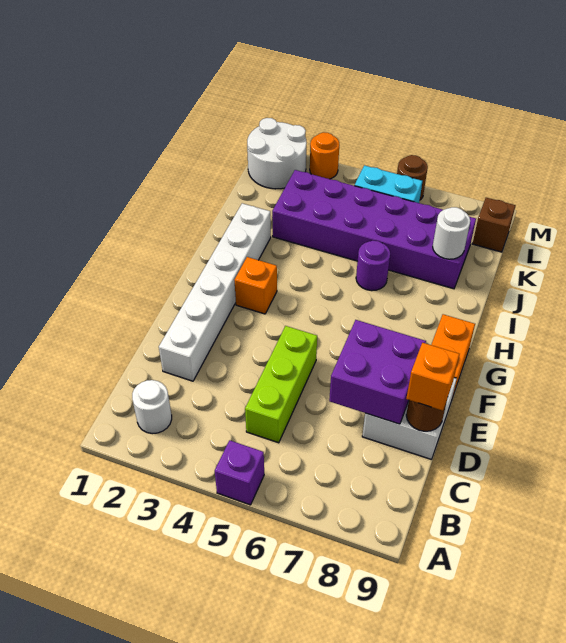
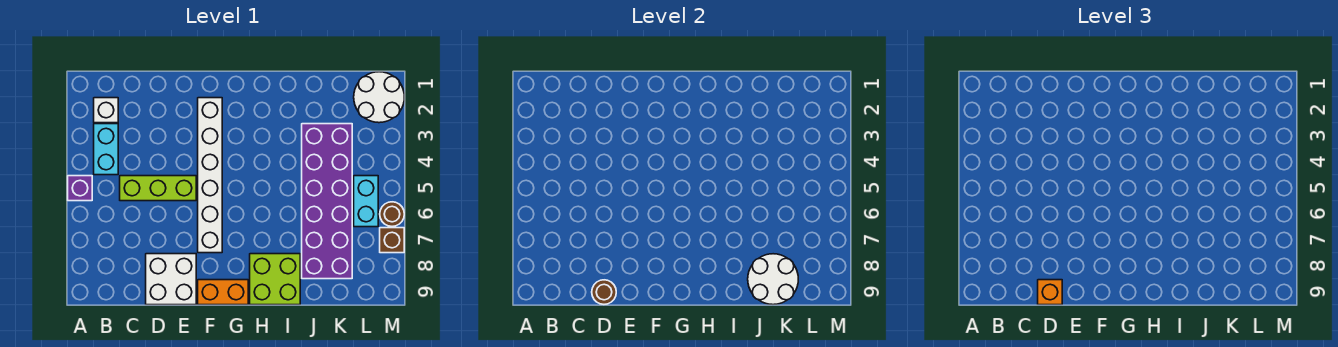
white round brick B2 level 1 -> white brick B2 level 1
none -> cyan brick B3:B4 level 1
white brick D2:I2 level 1 -> white brick F2:F7 level 1
purple brick D7:E8 level 2 -> none
orange brick G3 level 1 -> none
none -> lime brick H8:I9 level 1
purple round brick I6 level 1 -> none
white round brick J8 level 2 -> white round brick J8:K9 level 2
brown brick L9 level 1 -> brown brick M7 level 1
orange round brick M3 level 1 -> none

